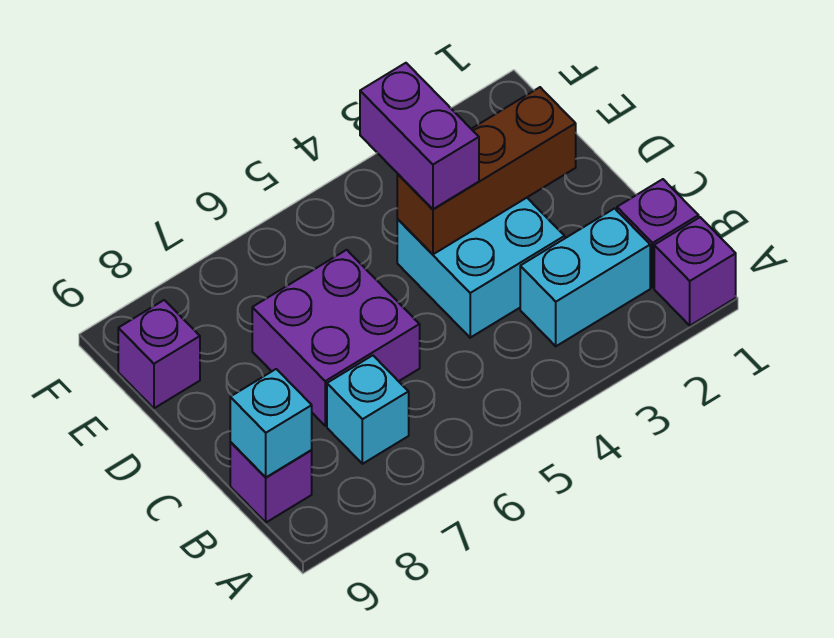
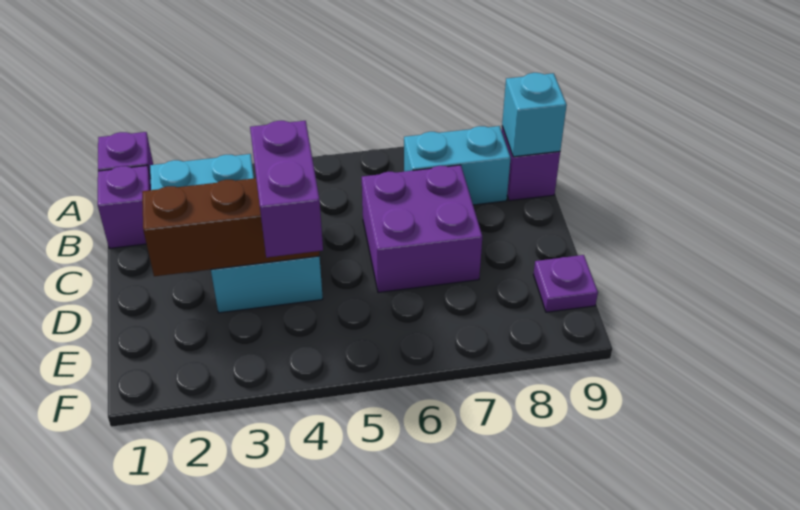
cyan brick B7 level 1 -> cyan brick B7:B8 level 1
purple brick E9 level 1 -> purple plate E9 level 1

